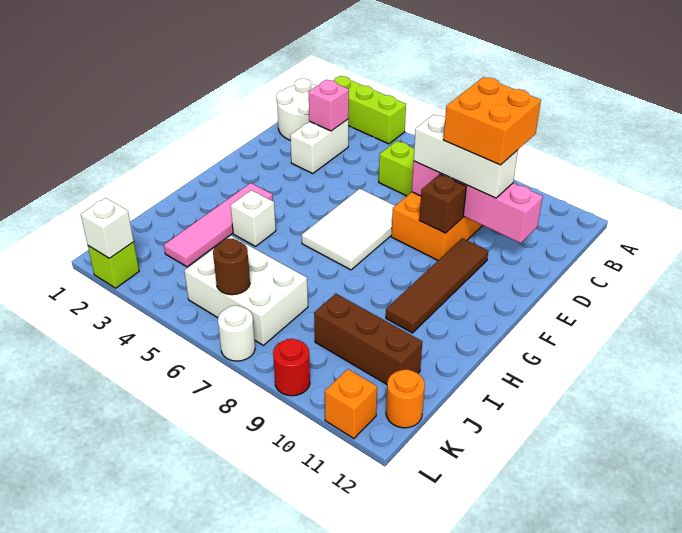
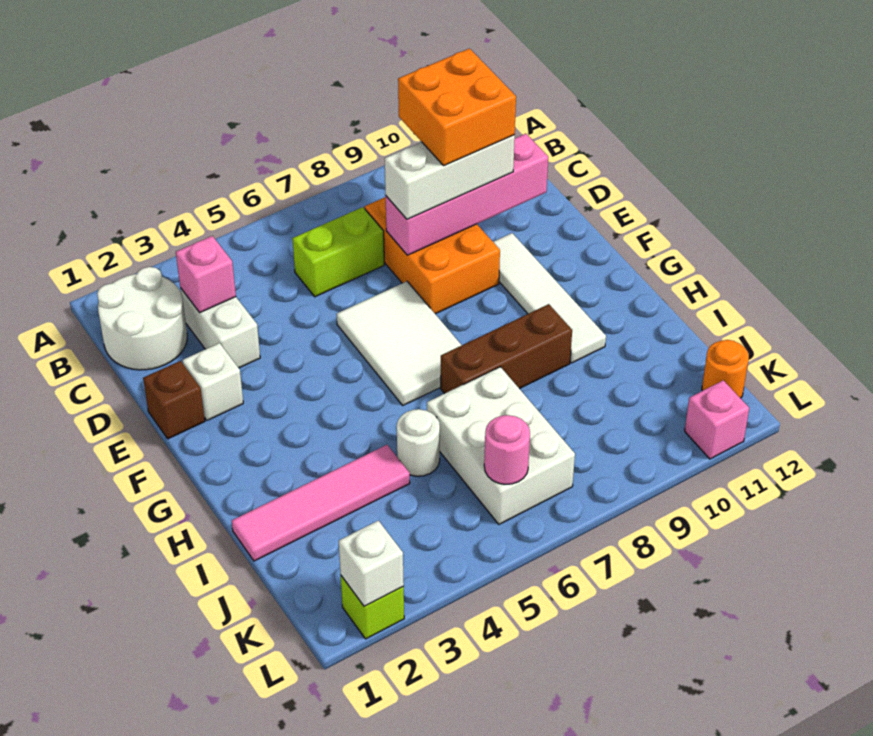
lime brick A2:A4 level 1 -> none
brown brick E9 level 2 -> brown brick E1 level 1
brown tile E10:H10 level 1 -> white tile E10:H10 level 1
pink tile G3:J3 level 1 -> pink tile I1:I4 level 1
white brick H4 level 1 -> white brick E2 level 1
white brick J5:K7 level 1 -> white brick I6:K7 level 1
brown brick J9:J11 level 1 -> brown brick H7:H9 level 1
brown round brick K6 level 2 -> pink round brick K6 level 2
white round brick L7 level 1 -> white round brick I5 level 1
red round brick L9 level 1 -> none
orange brick L11 level 1 -> pink brick L11 level 1

